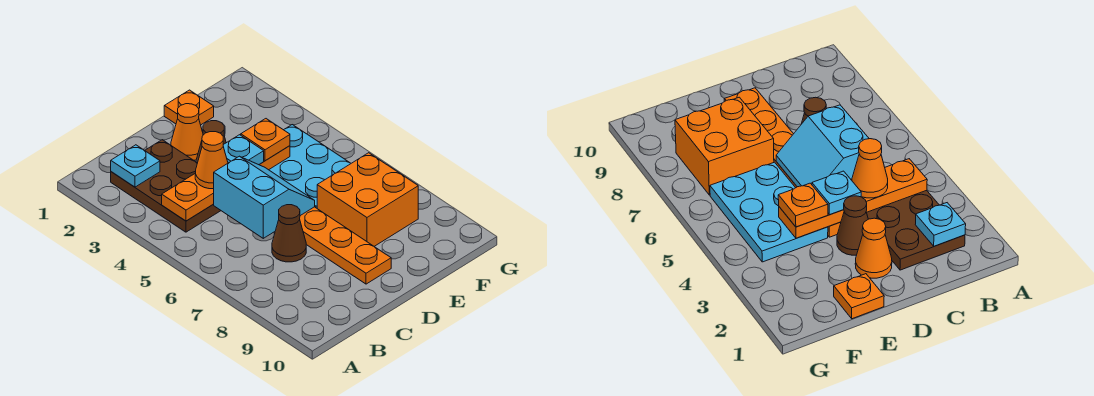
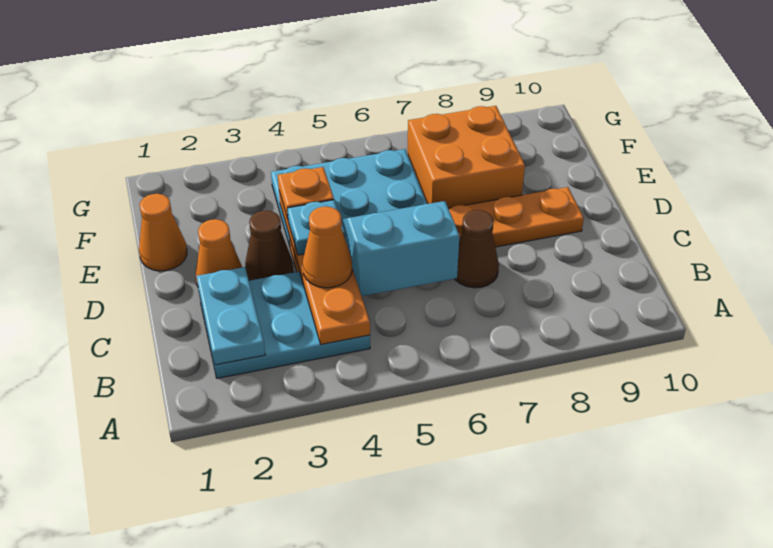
brown plate B2:C4 level 1 -> cyan plate B2:C4 level 1
cyan plate B2 level 2 -> cyan plate B2:C2 level 2
orange plate E1 level 1 -> orange cone E1 level 1

